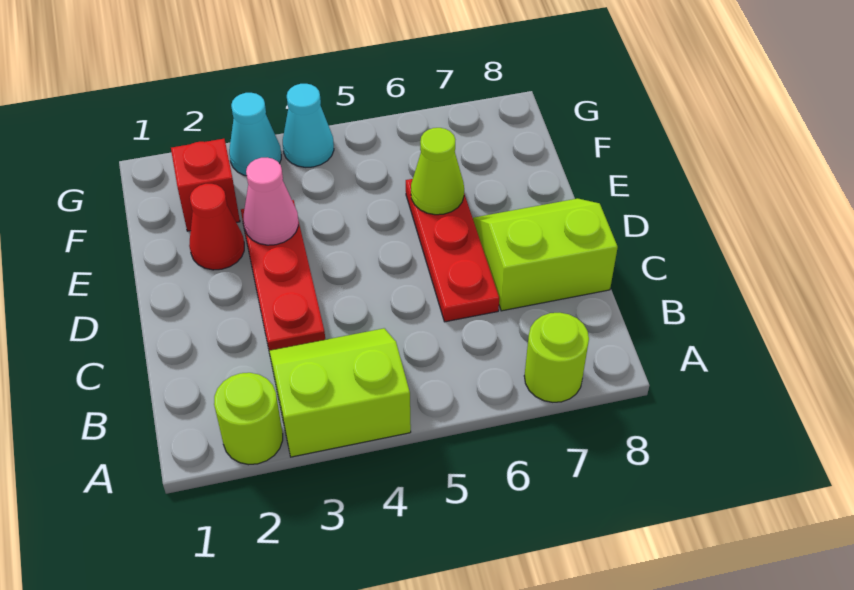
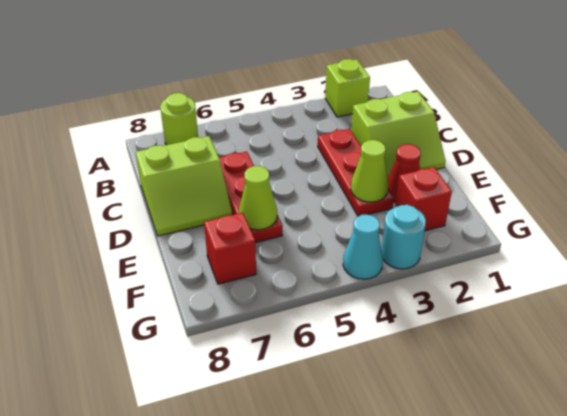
lime round brick A2 level 1 -> lime brick A2 level 1
lime slope A3:B4 level 1 top A -> lime slope C1:D2 level 1 top C
pink cone E3 level 2 -> lime cone E3 level 2
none -> red brick F7 level 1
cyan cone G3 level 1 -> cyan round brick G3 level 1

